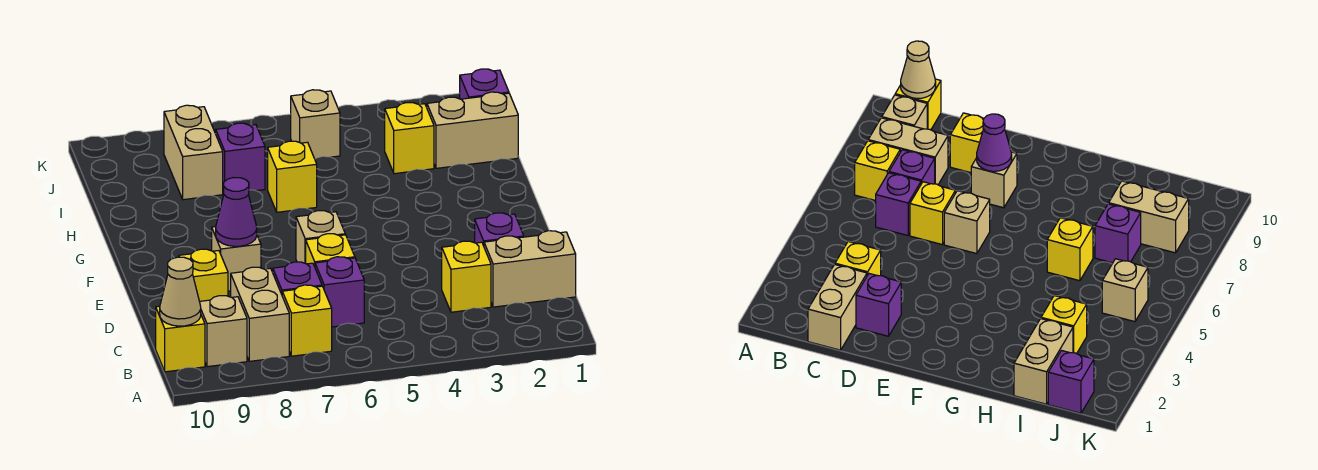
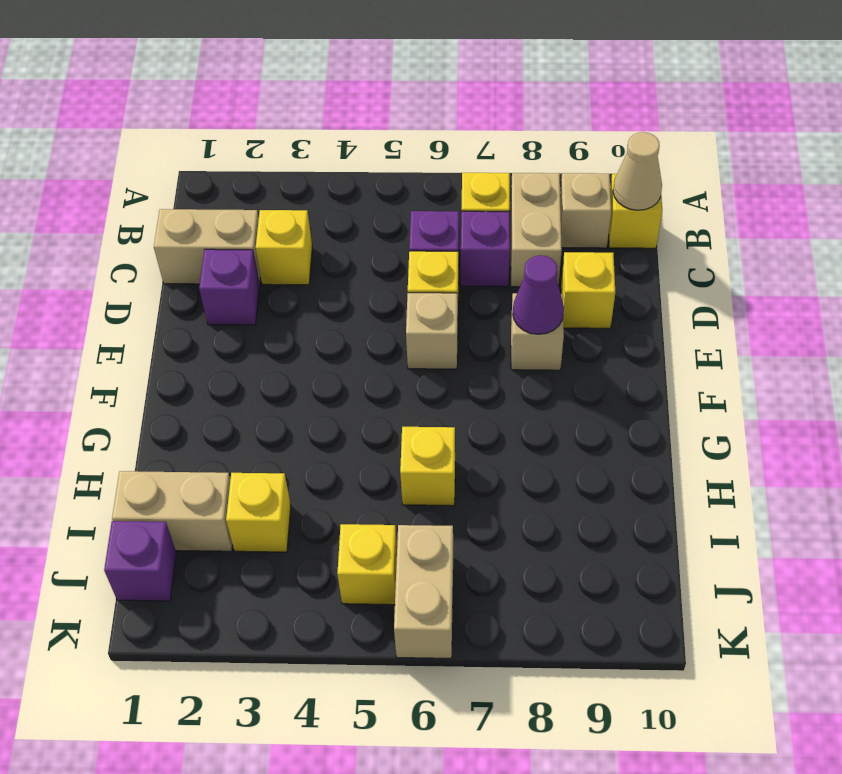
purple brick I7 level 1 -> none
tan brick I8:J8 level 1 -> tan brick J6:K6 level 1
tan brick J5 level 1 -> yellow brick J5 level 1

